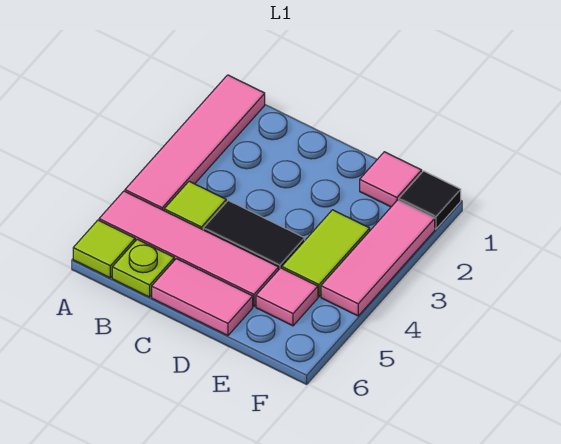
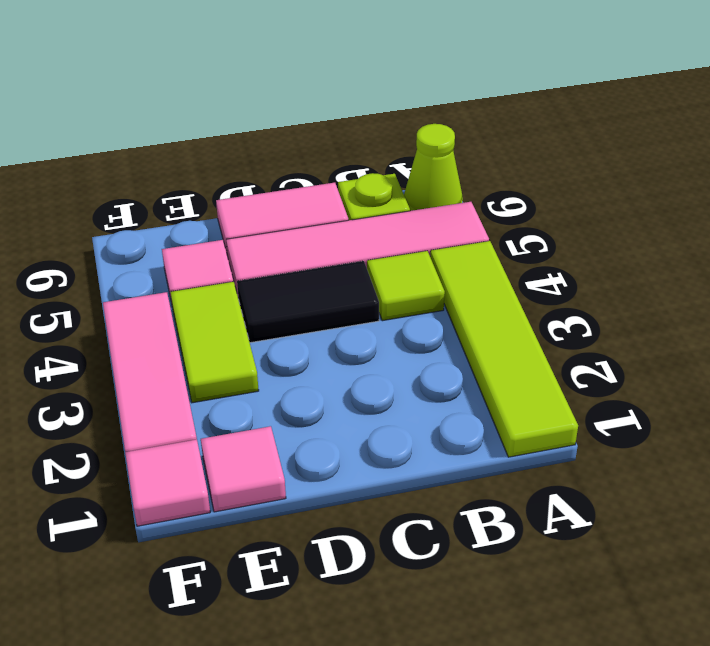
pink tile A1:A4 level 1 -> lime tile A1:A4 level 1
lime tile A6 level 1 -> lime cone A6 level 1
black tile F1 level 1 -> pink tile F1 level 1

